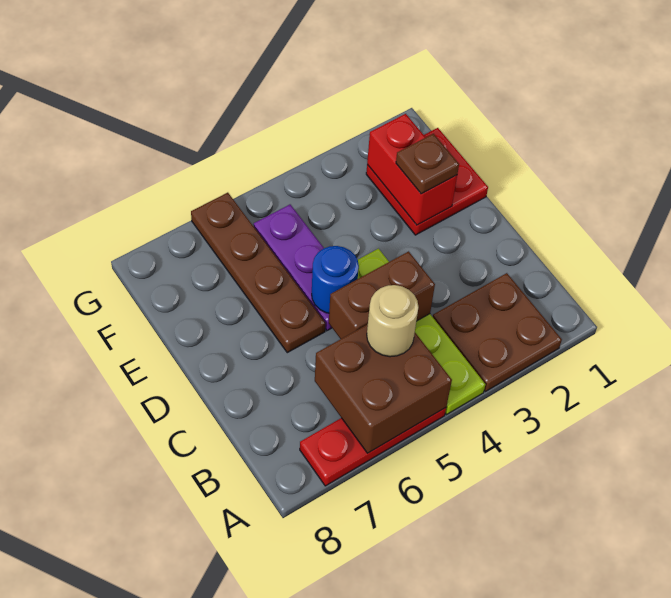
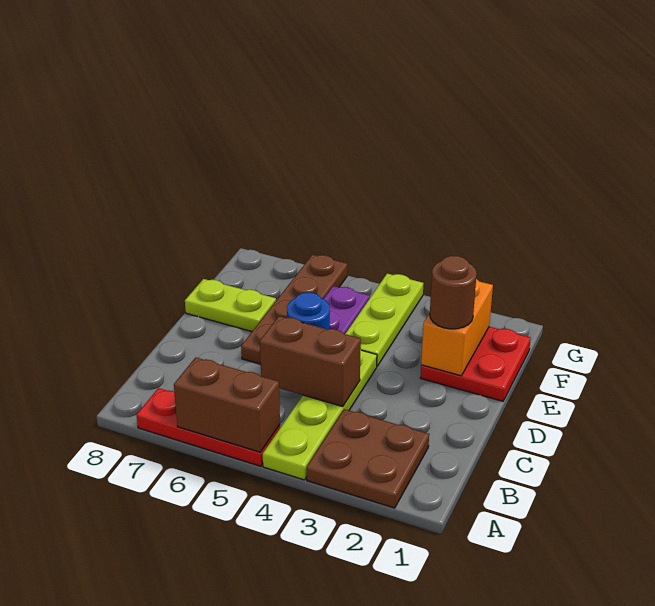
brown brick A5:B6 level 2 -> brown brick A5:A6 level 2
tan round brick B5 level 3 -> none
red brick E2:F2 level 2 -> orange brick E2:F2 level 2
brown plate E2 level 3 -> brown round brick E2 level 3
none -> lime plate E4:G4 level 1
none -> lime plate E7:E8 level 1

